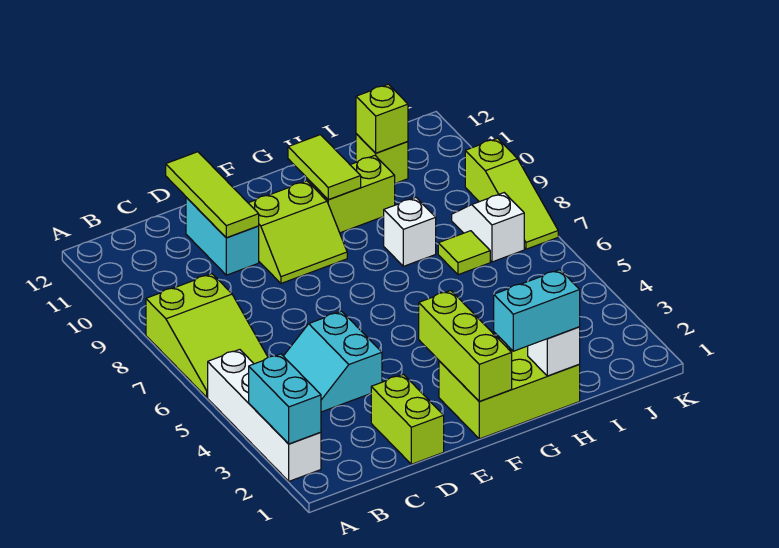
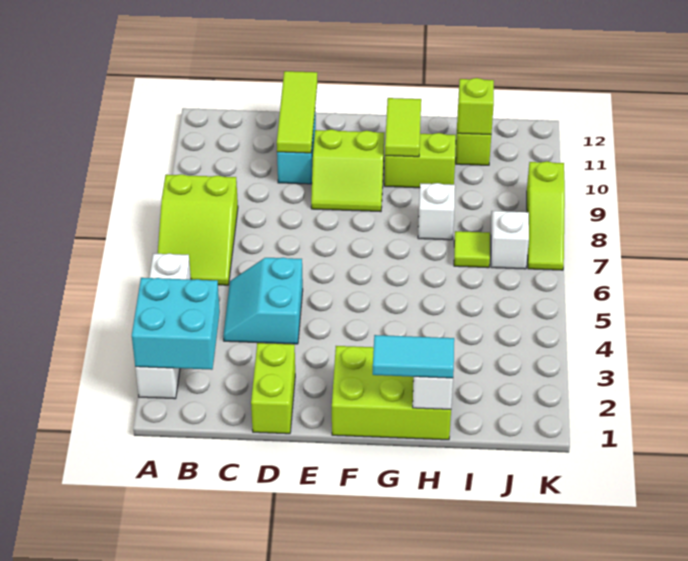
cyan brick A2:A3 level 2 -> cyan brick A2:B3 level 2
lime brick F1:F3 level 2 -> none
cyan brick G1:H1 level 3 -> cyan tile G1:H1 level 3

